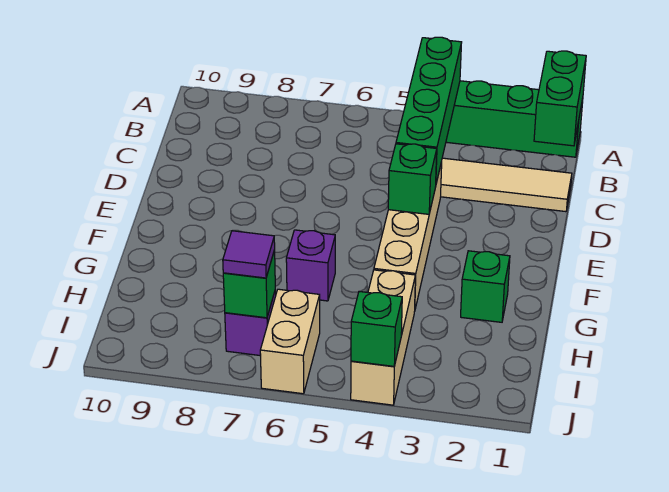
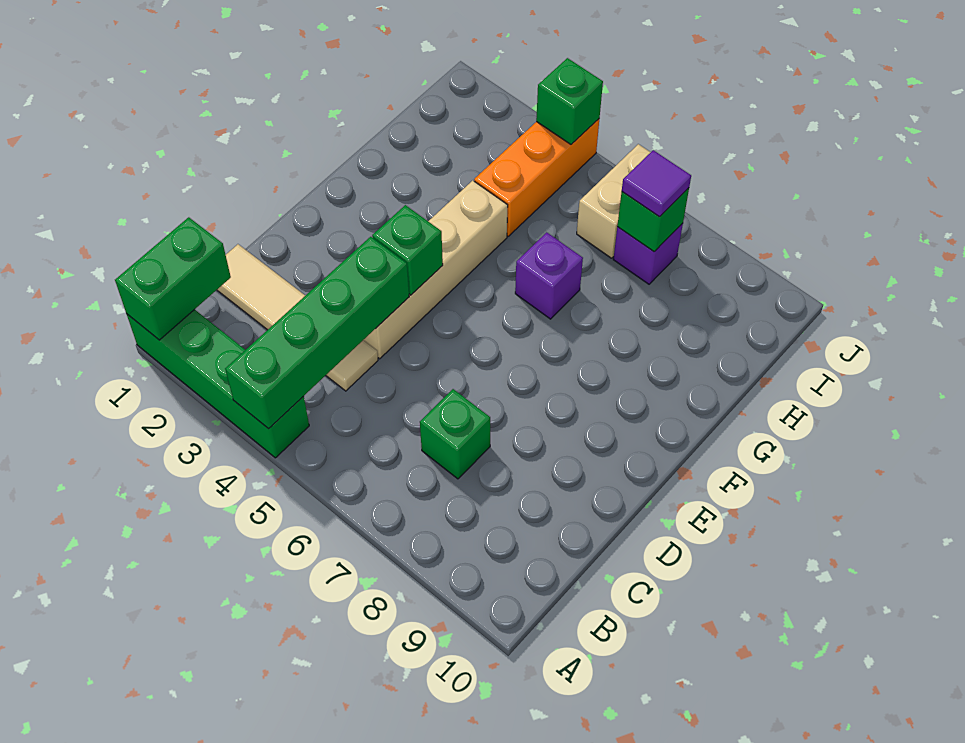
green brick G2 level 1 -> green brick C7 level 1
tan brick H4:J4 level 1 -> orange brick H4:J4 level 1

